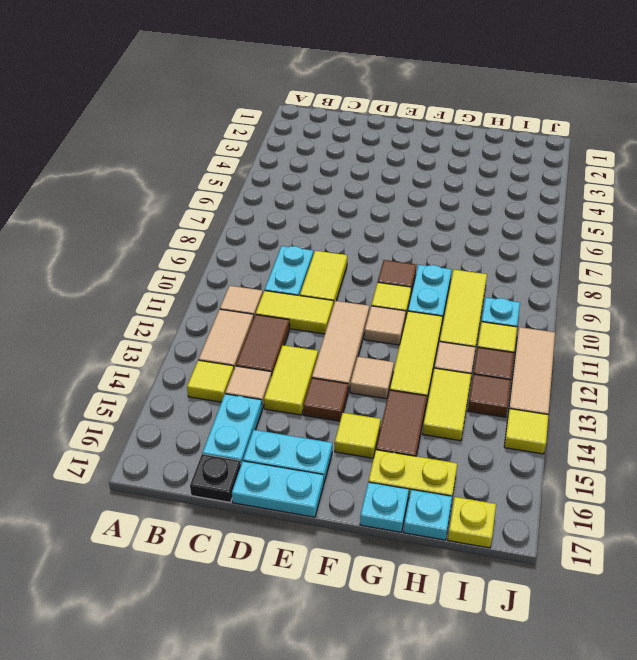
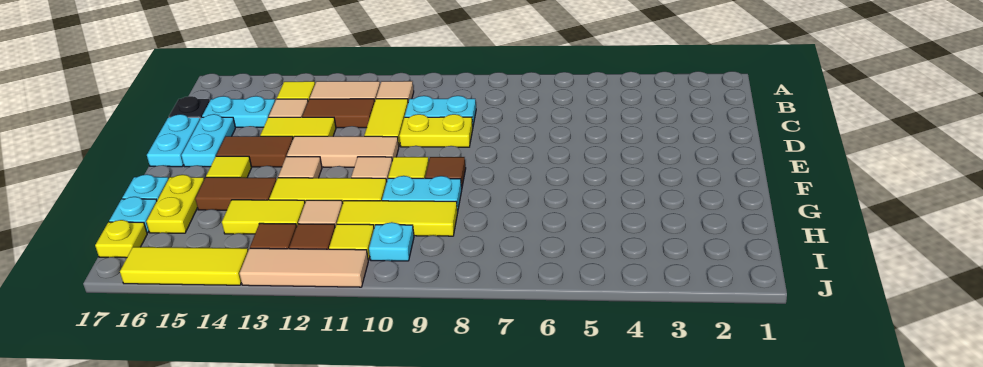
yellow tile D9:D10 level 1 -> yellow plate D9:D10 level 1
brown tile E14 level 1 -> brown tile E14:E15 level 1
yellow tile J14 level 1 -> yellow tile J14:J16 level 1

